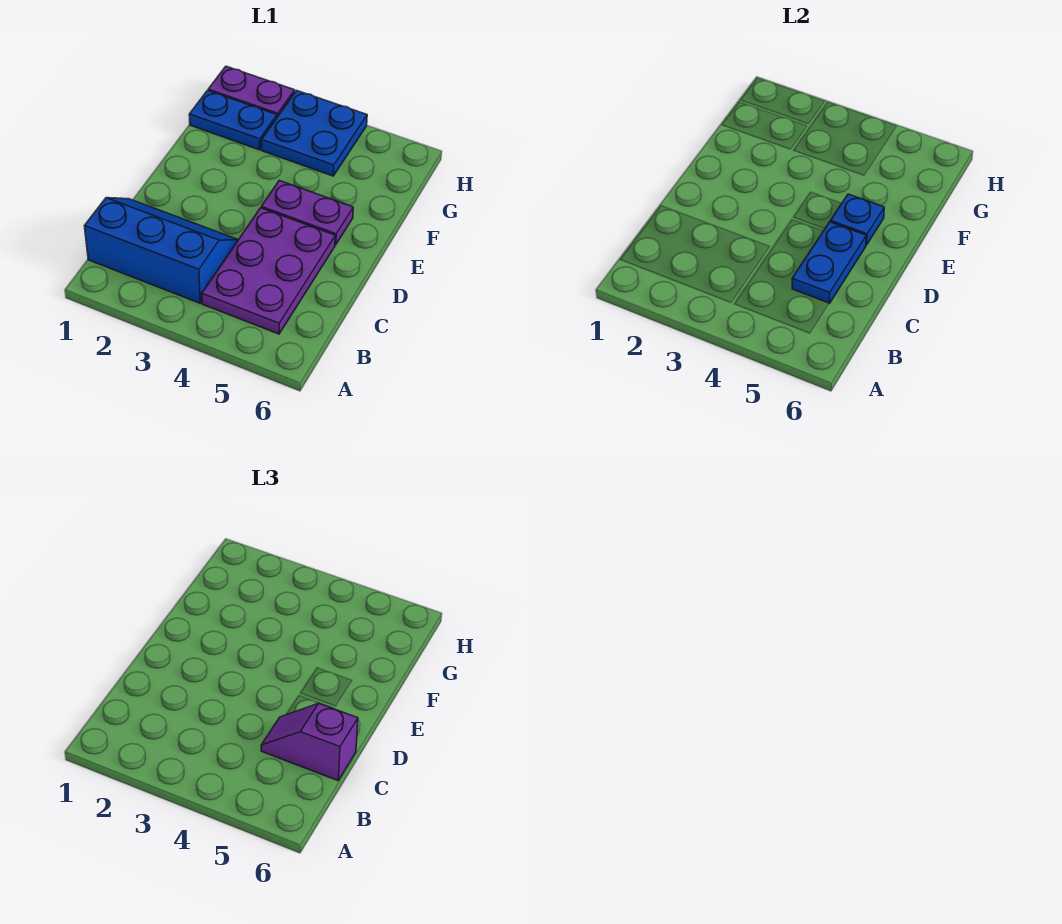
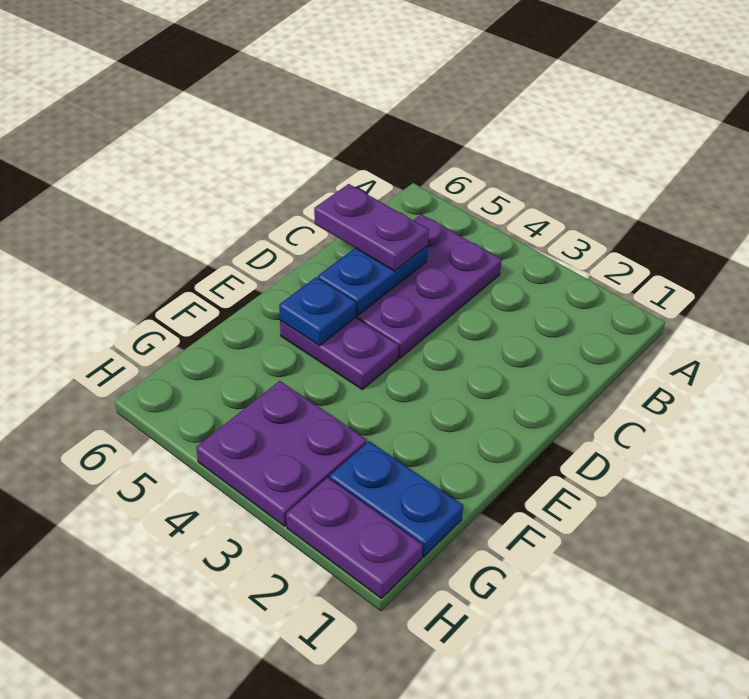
blue slope B1:C3 level 1 top B -> none
purple slope C5:C6 level 3 top 6 -> purple plate C5:C6 level 3
blue plate G3:H4 level 1 -> purple plate G3:H4 level 1

